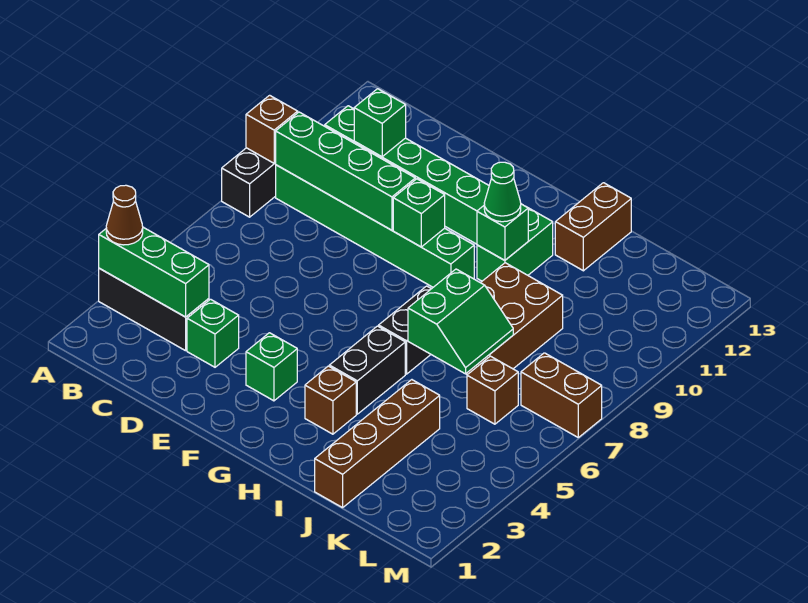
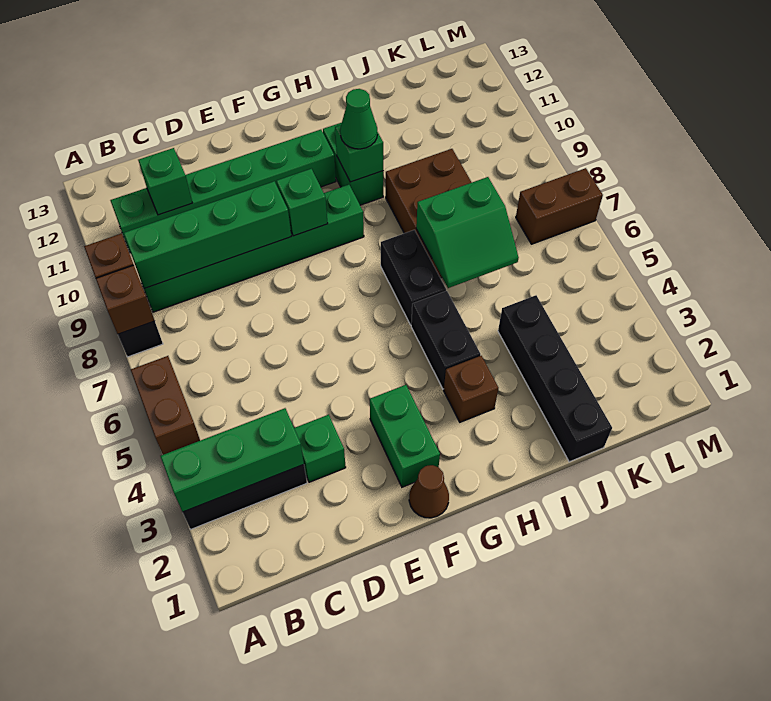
brown cone A3 level 3 -> brown cone F1 level 1
green brick F3 level 1 -> green brick F2:F3 level 1
green slope I6:J7 level 2 top I -> green slope I6:J7 level 2 top 7
brown brick I12:I13 level 1 -> brown brick A5:A6 level 1
brown brick J1:J4 level 1 -> black brick J1:J4 level 1
brown brick K6 level 1 -> brown brick A8 level 2

